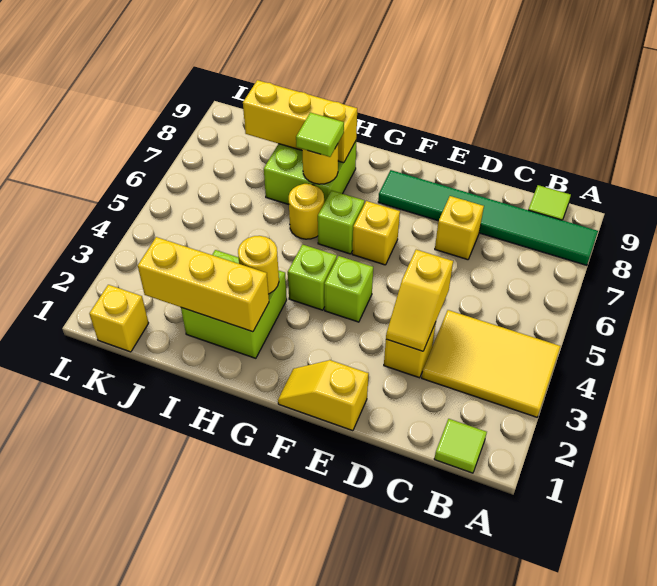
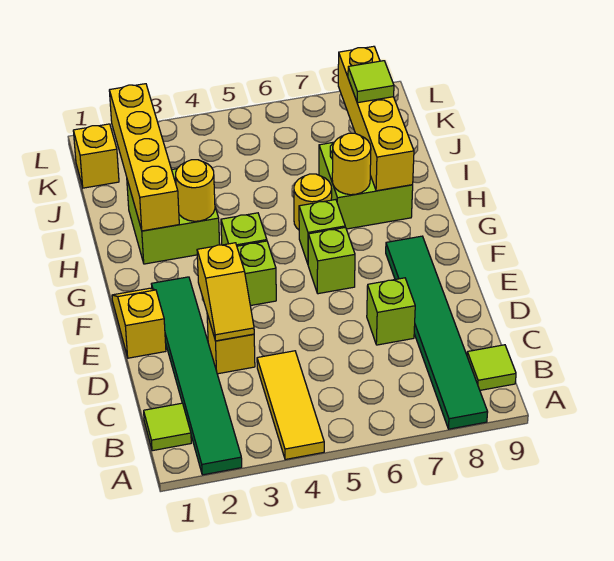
none -> green tile A2:F2 level 1
yellow tile A3:C4 level 1 -> yellow tile A4:C4 level 1
yellow slope D3:D4 level 2 top 4 -> yellow slope D3:E3 level 2 top E
yellow brick D7 level 1 -> lime brick D7 level 1
yellow brick F6 level 1 -> lime brick F6 level 1
yellow brick H2:J2 level 2 -> yellow brick H2:K2 level 2
lime tile H7 level 3 -> lime tile J8 level 3
yellow brick H8:J8 level 2 -> yellow brick H8:K8 level 2

